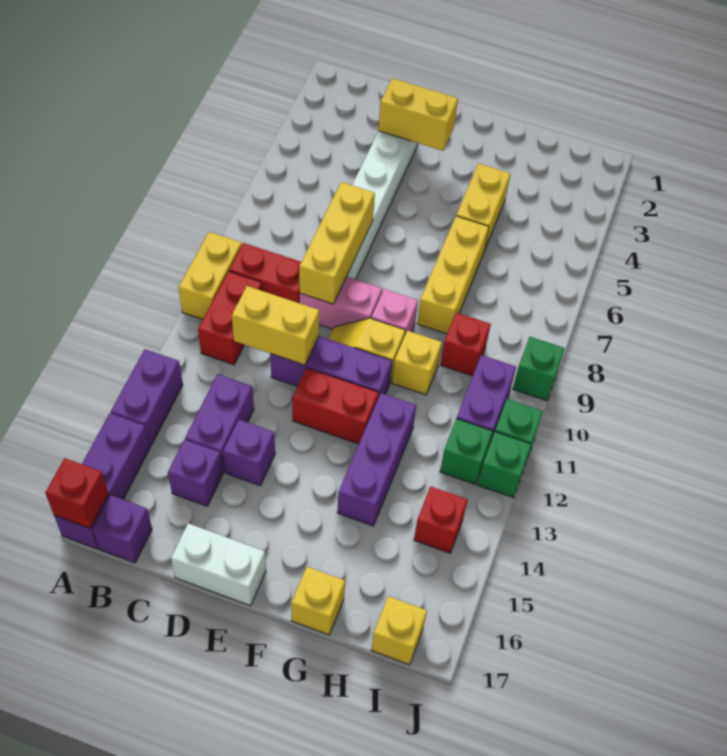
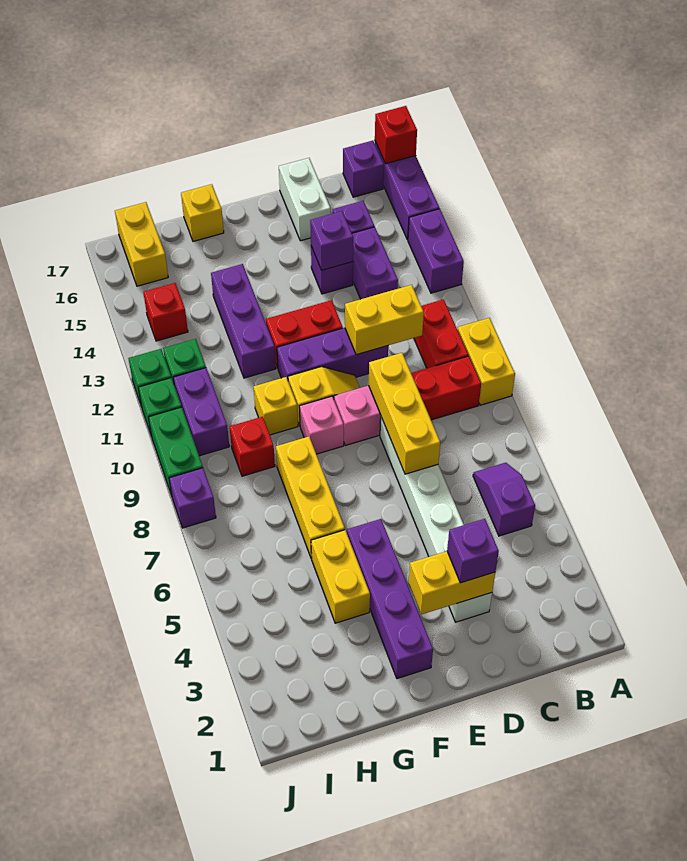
none -> purple slope B5:B6 level 1 top 5
none -> purple brick D3 level 3
none -> purple brick D14 level 2
white brick D17:E17 level 1 -> white brick D16:D17 level 1
none -> purple brick F2:F5 level 1
yellow brick I17 level 1 -> yellow brick I16:I17 level 1
none -> purple brick J8 level 1
green brick J9 level 1 -> green brick J9:J10 level 1

